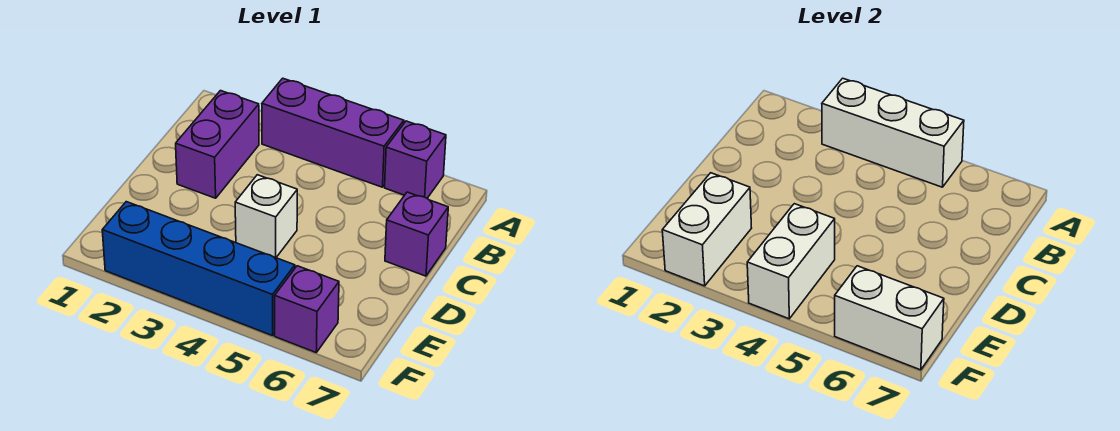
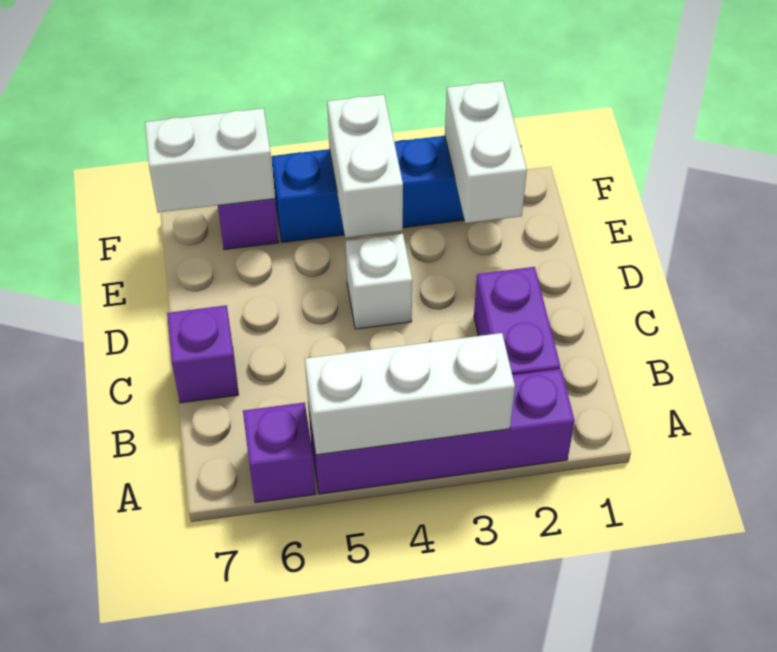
purple brick A3:A5 level 1 -> purple brick A2:A5 level 1

